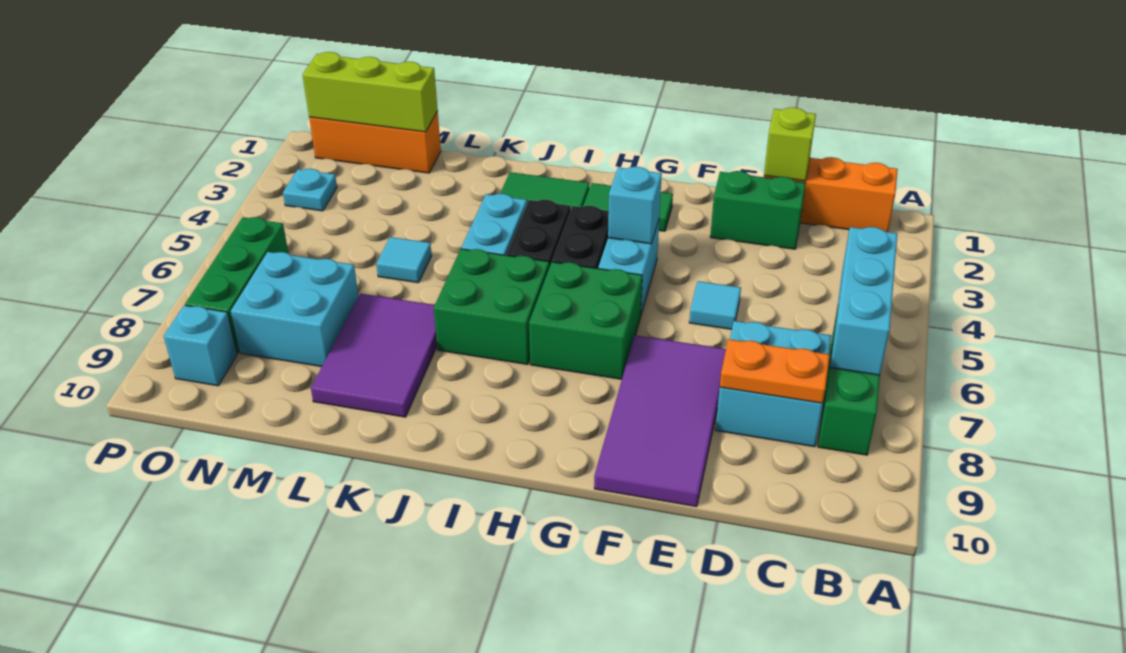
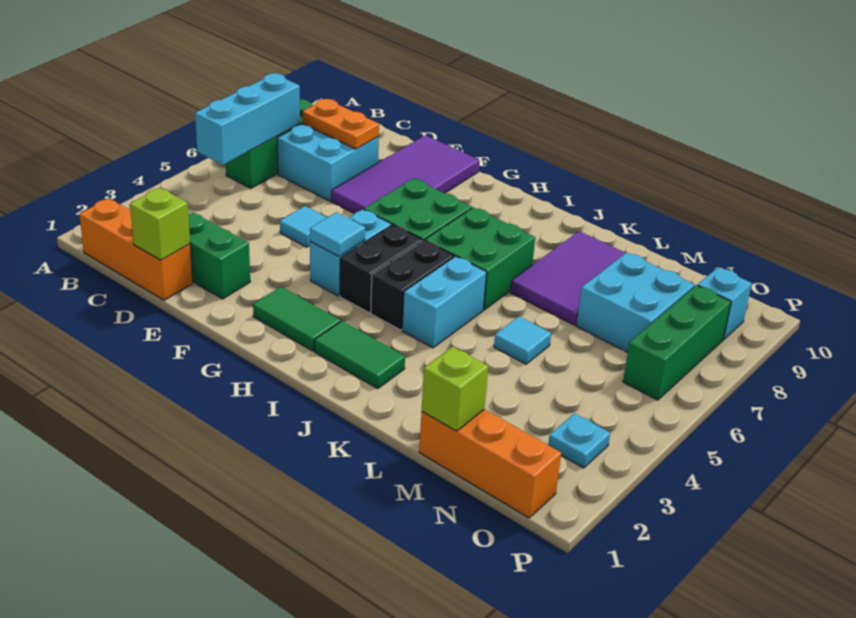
cyan brick G4 level 2 -> cyan tile G4 level 2
lime brick M1:O1 level 2 -> lime brick M1 level 2

